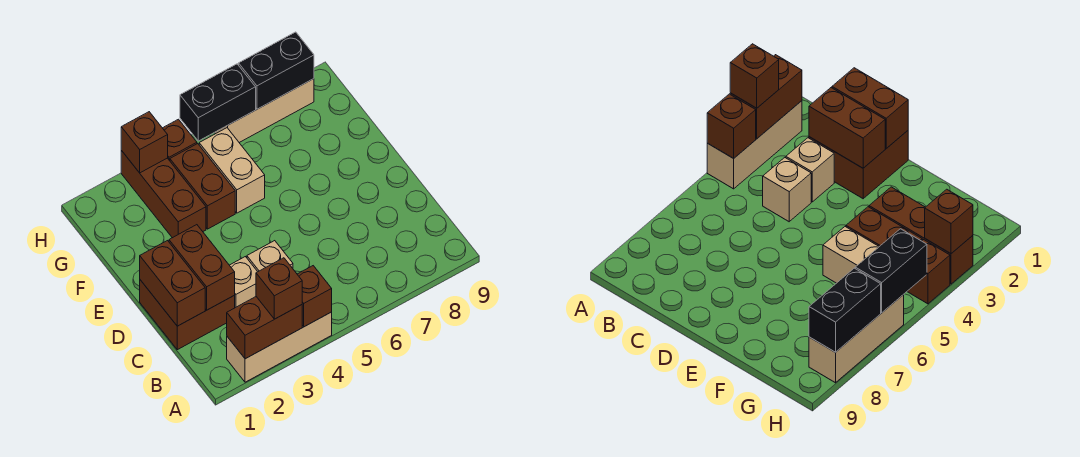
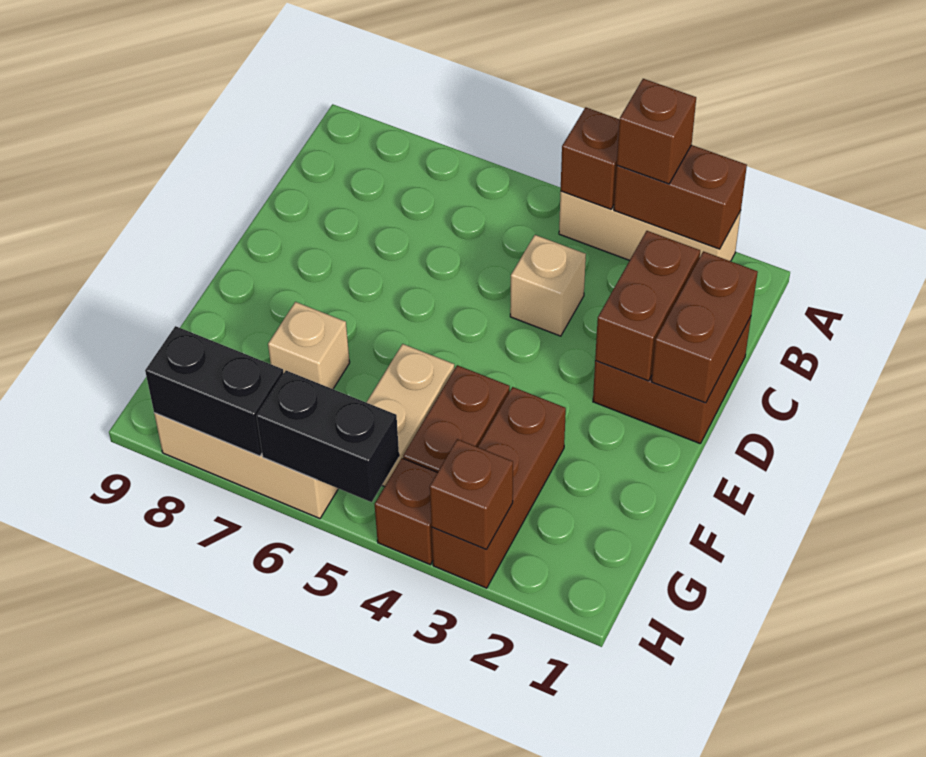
tan brick C3 level 1 -> tan brick F7 level 1

